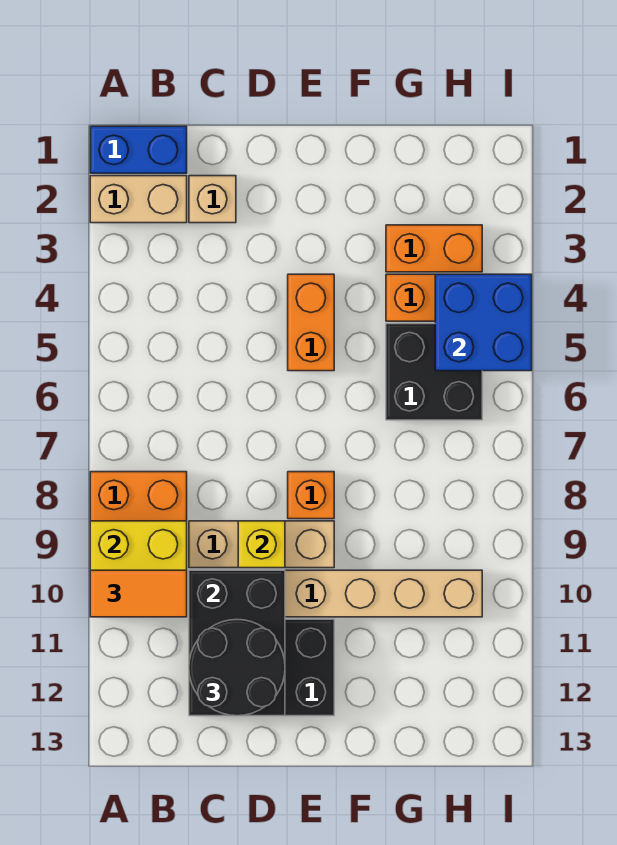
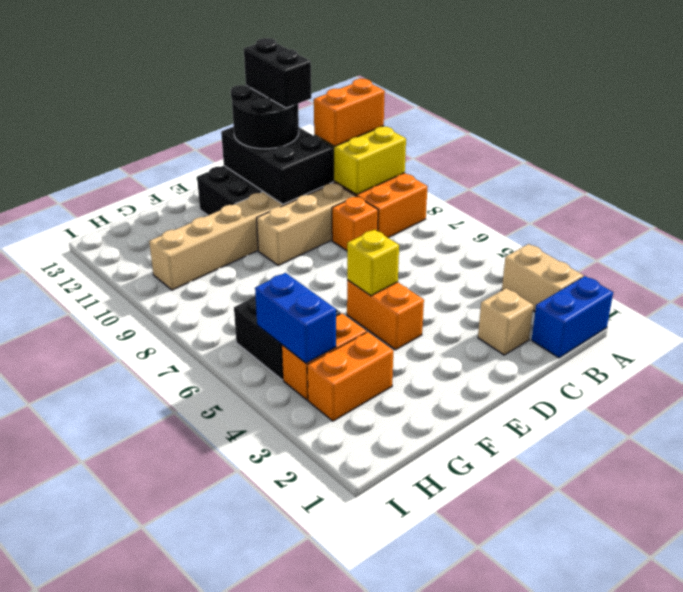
tan brick A2:B2 level 1 -> tan brick A2:A3 level 1
orange tile A10:B10 level 3 -> orange brick A10:B10 level 3
none -> black brick C11:C12 level 4
yellow brick D9 level 2 -> yellow brick E5 level 2
orange brick E8 level 1 -> orange brick C8 level 1
blue brick H4:I5 level 2 -> blue brick H4:H5 level 2

